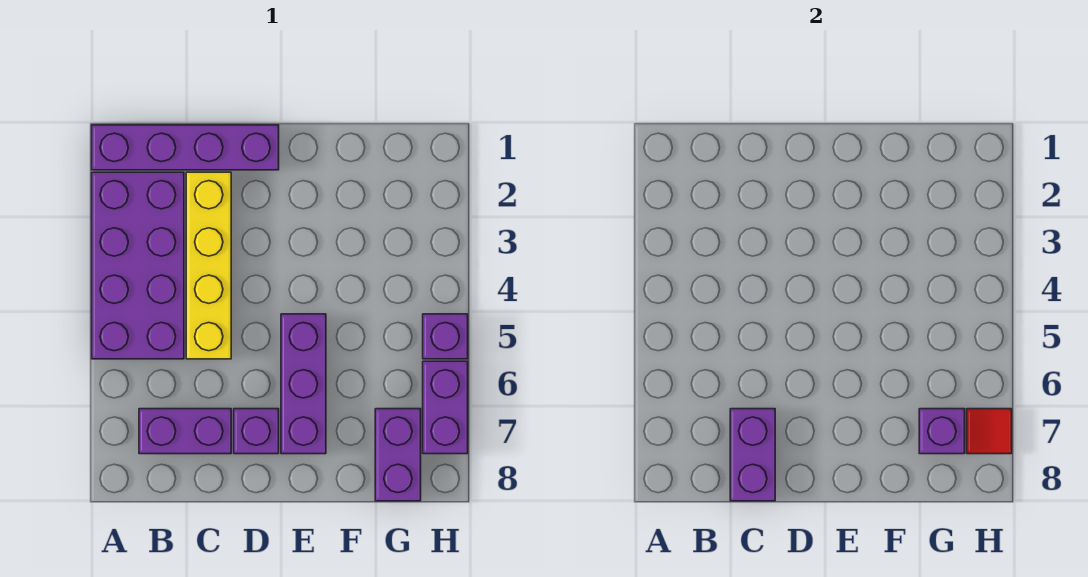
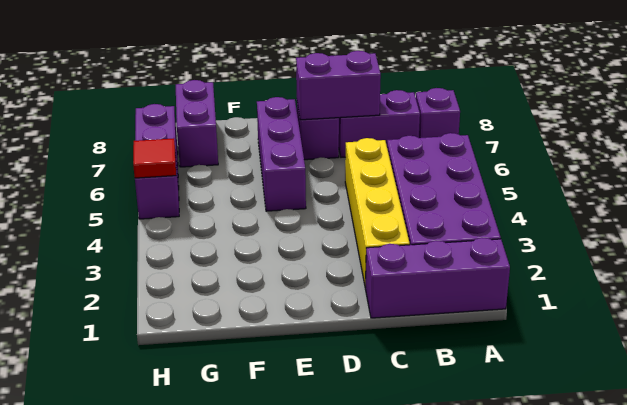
purple brick A1:D1 level 1 -> purple brick A1:C1 level 1
purple brick C7:C8 level 2 -> purple brick C7:D7 level 2
purple brick G7 level 2 -> purple brick A7 level 1
red tile H7 level 2 -> red tile H5 level 2

